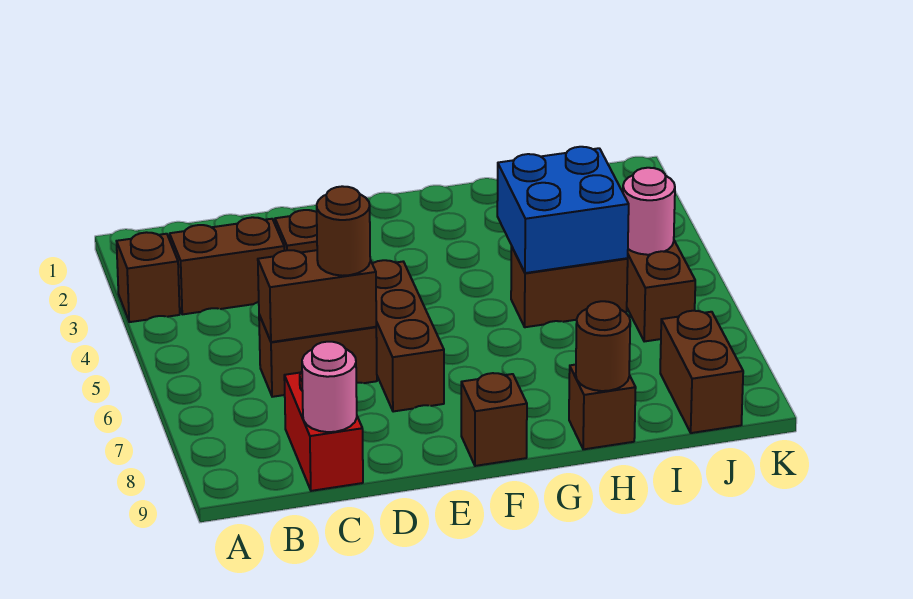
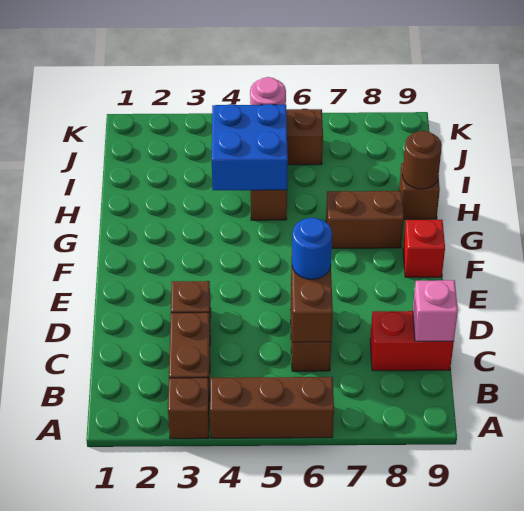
pink round brick C9 level 2 -> pink brick C9 level 2
brown round brick D6 level 3 -> blue round brick D6 level 3
brown brick E5:E7 level 1 -> brown brick A4:A6 level 1
brown brick F9 level 1 -> red brick F9 level 1
brown brick J8:J9 level 1 -> brown brick G7:G8 level 1

